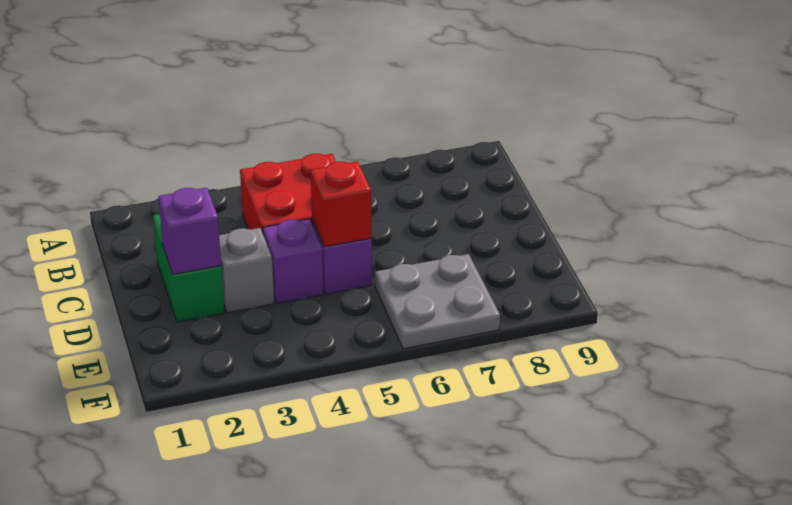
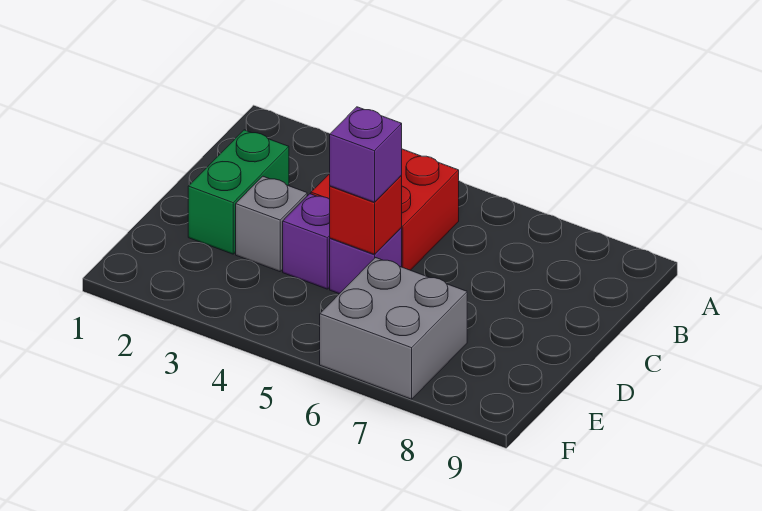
purple brick D2 level 2 -> purple brick D5 level 3
grey plate E6:F7 level 1 -> grey brick E6:F7 level 1

